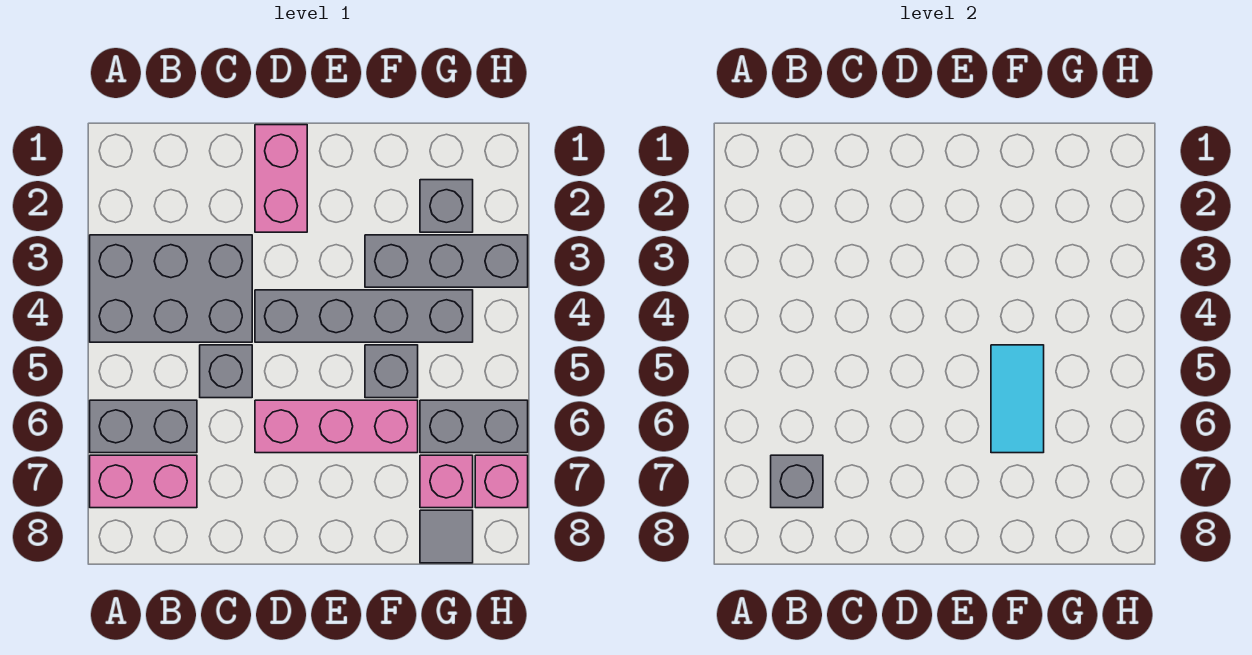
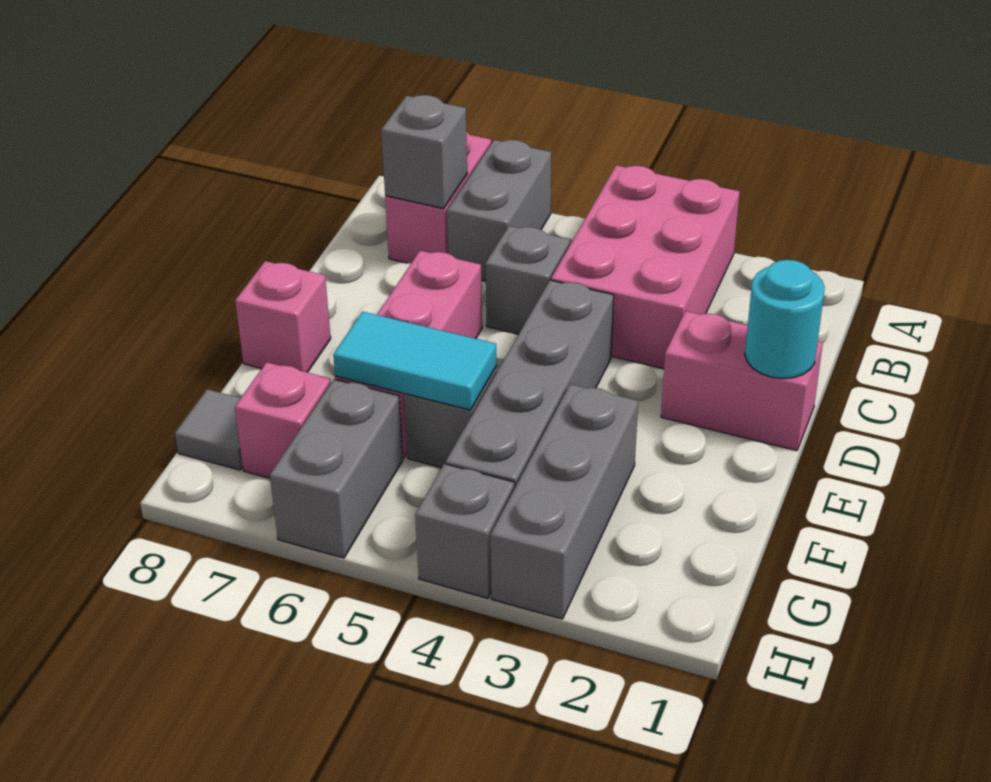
grey brick A3:C4 level 1 -> pink brick A3:C4 level 1
none -> cyan round brick D1 level 2
grey brick G2 level 1 -> grey brick H4 level 1
pink brick H7 level 1 -> pink brick E8 level 1

